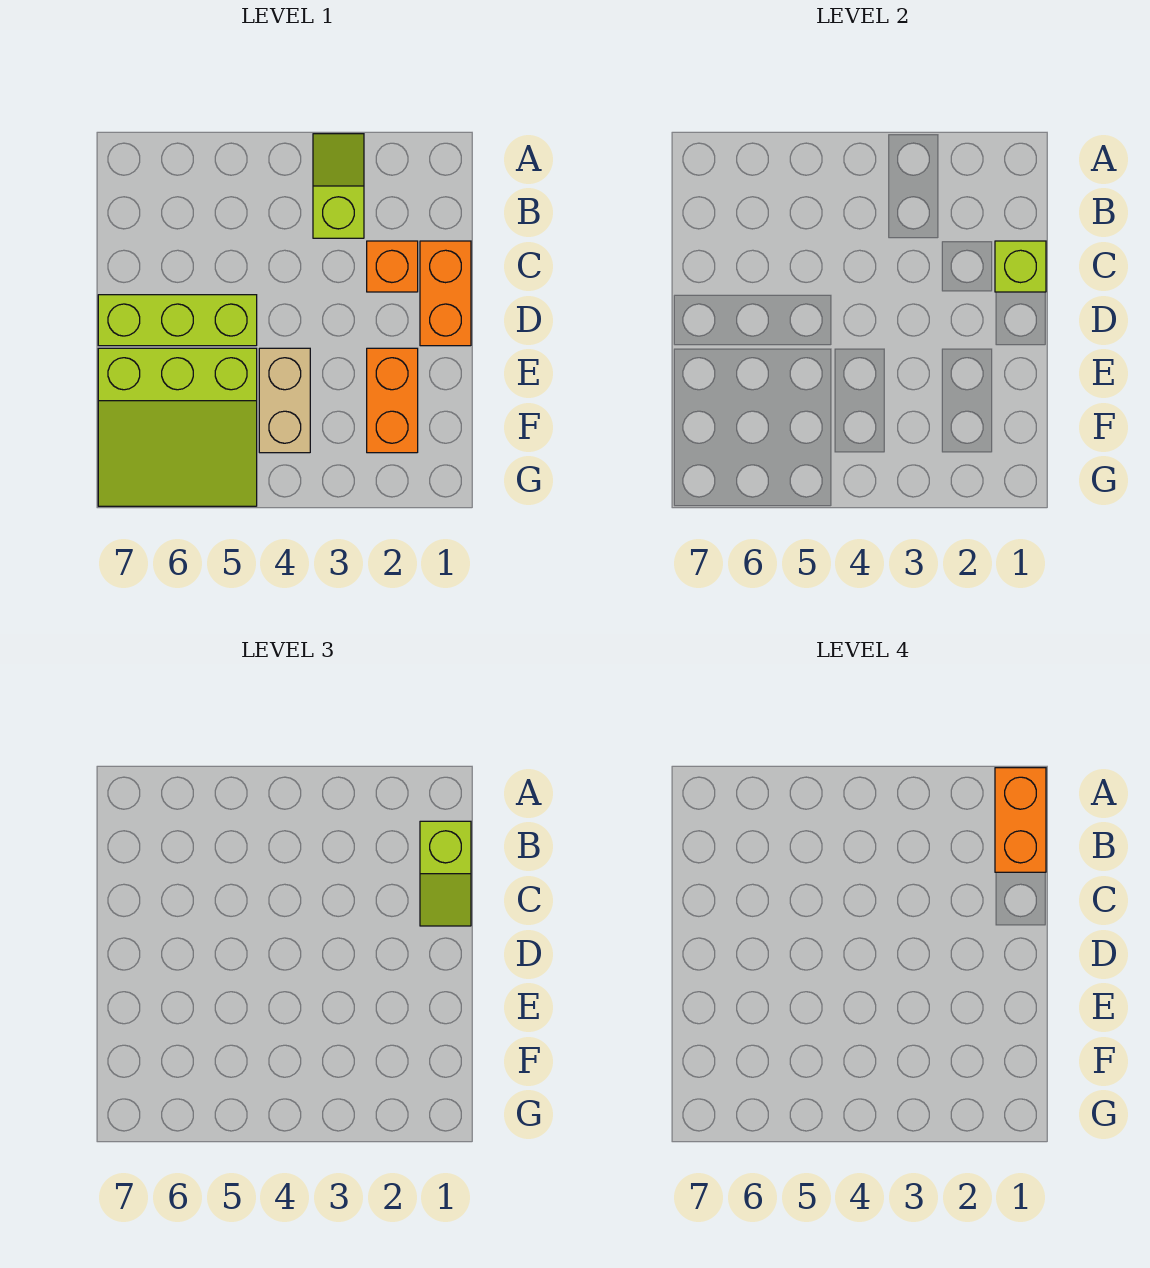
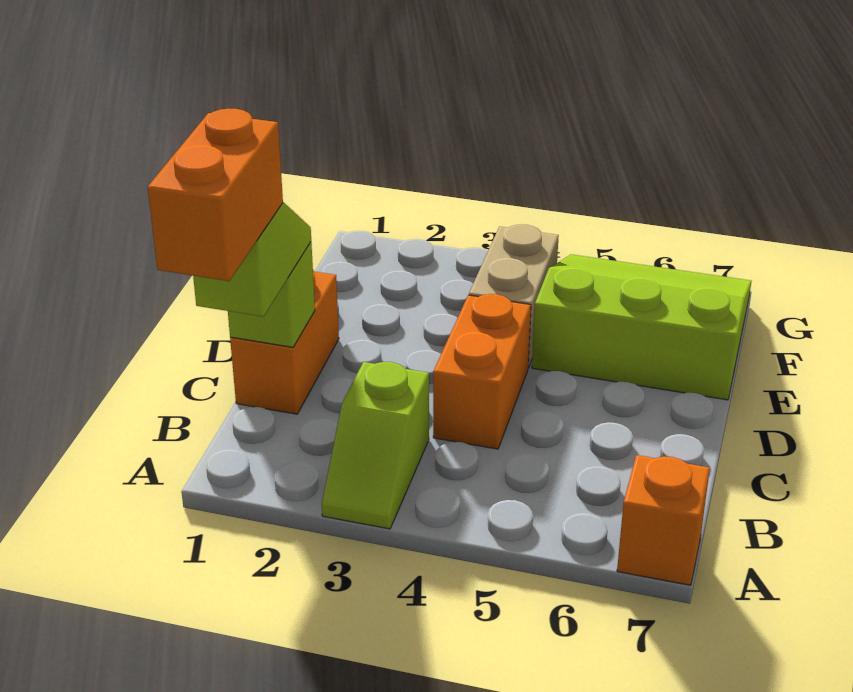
orange brick C2 level 1 -> orange brick A7 level 1
lime brick D5:D7 level 1 -> none
orange brick E2:F2 level 1 -> orange brick C4:D4 level 1

